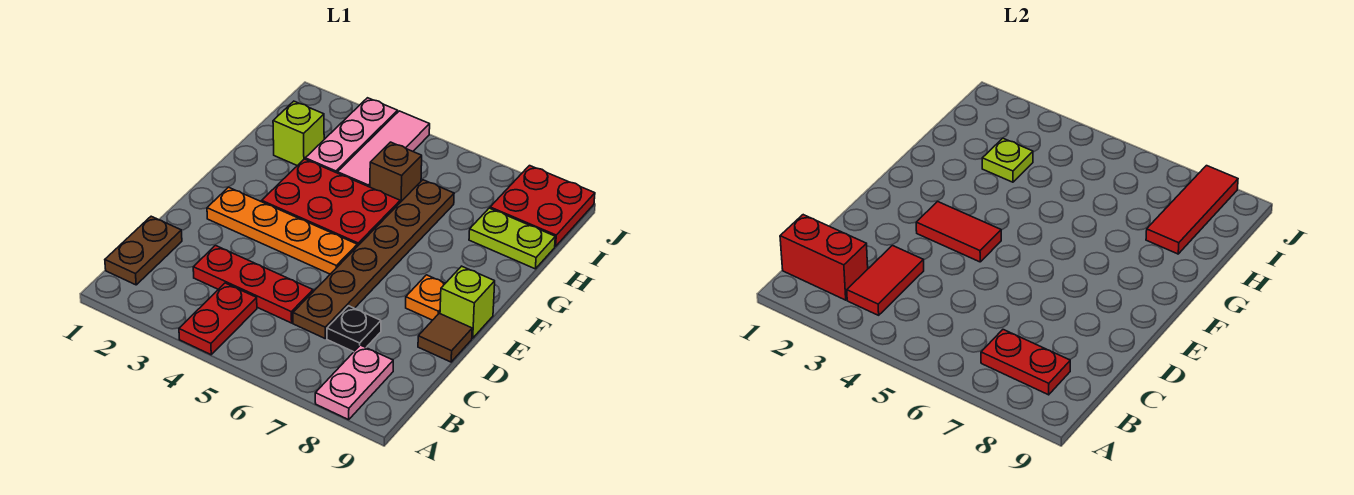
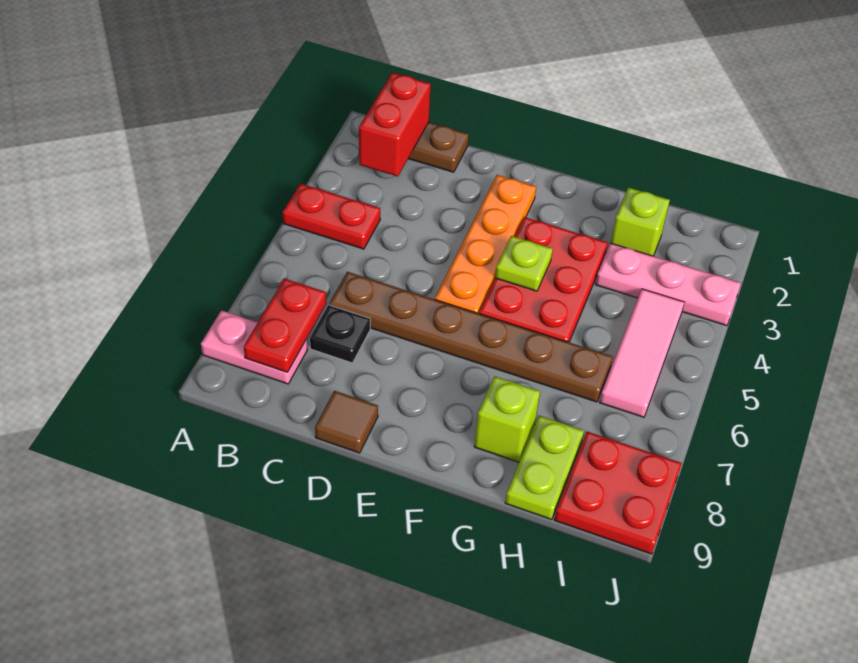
red tile B3:C3 level 2 -> none
red plate C3:C5 level 1 -> none
red tile E3:E4 level 2 -> none
orange plate E8 level 1 -> none
lime brick E9 level 1 -> lime brick G8 level 1
lime plate H3 level 2 -> lime plate F4 level 2
pink tile H4:J4 level 1 -> pink tile I4:I6 level 1
brown brick H5 level 1 -> none
red tile H8:J8 level 2 -> none

